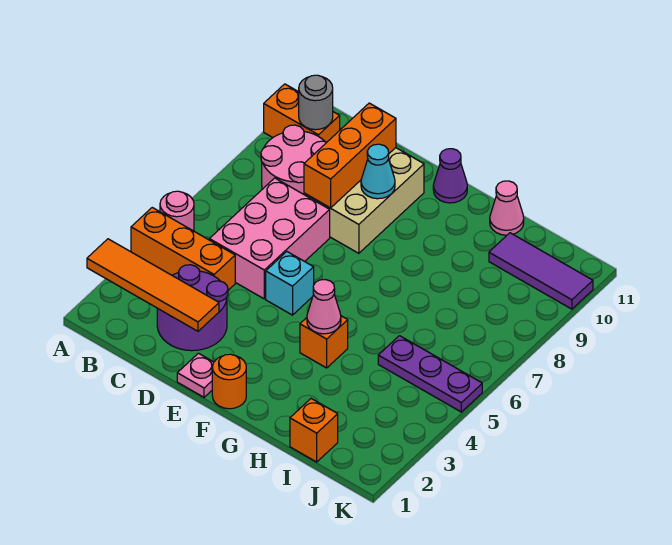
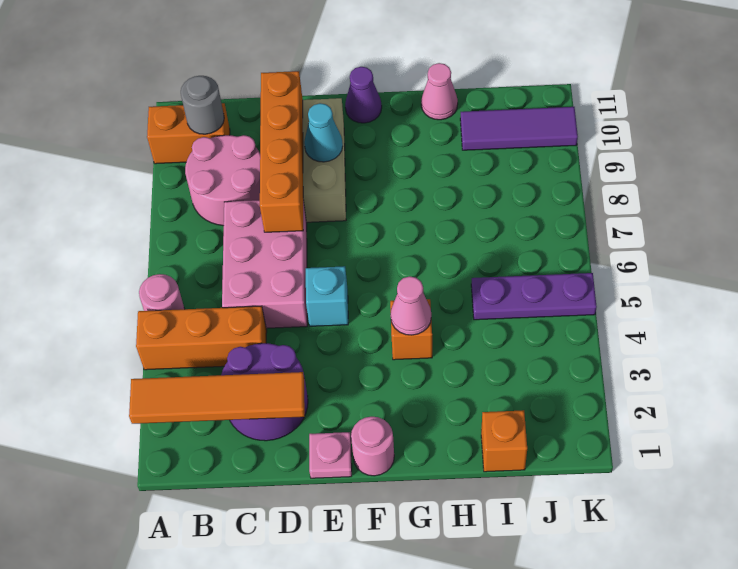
orange brick D8:D10 level 2 -> orange brick D7:D10 level 2
orange round brick F1 level 1 -> pink round brick F1 level 1

